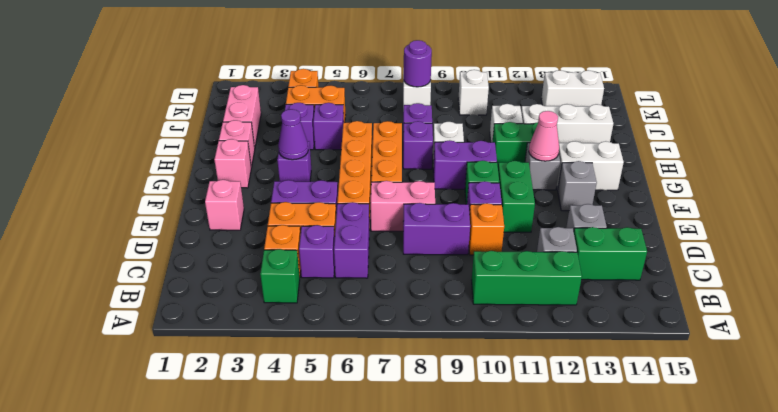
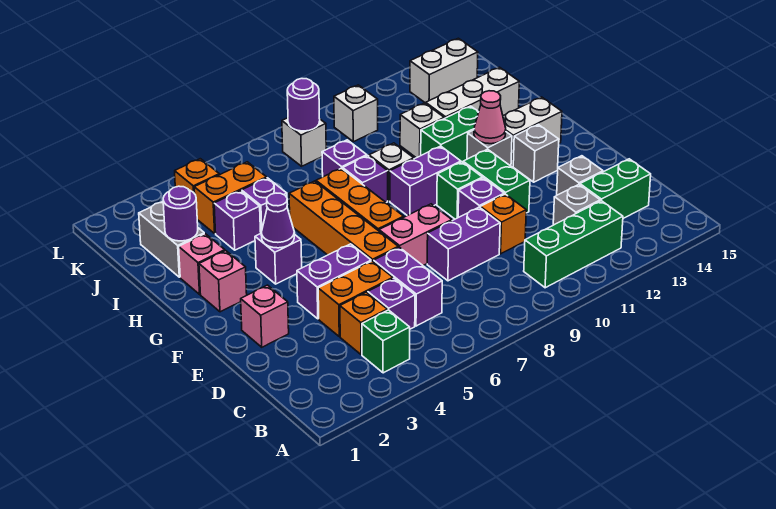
pink brick I2:J2 level 1 -> grey brick I2:J2 level 1
none -> purple round brick I2 level 2

